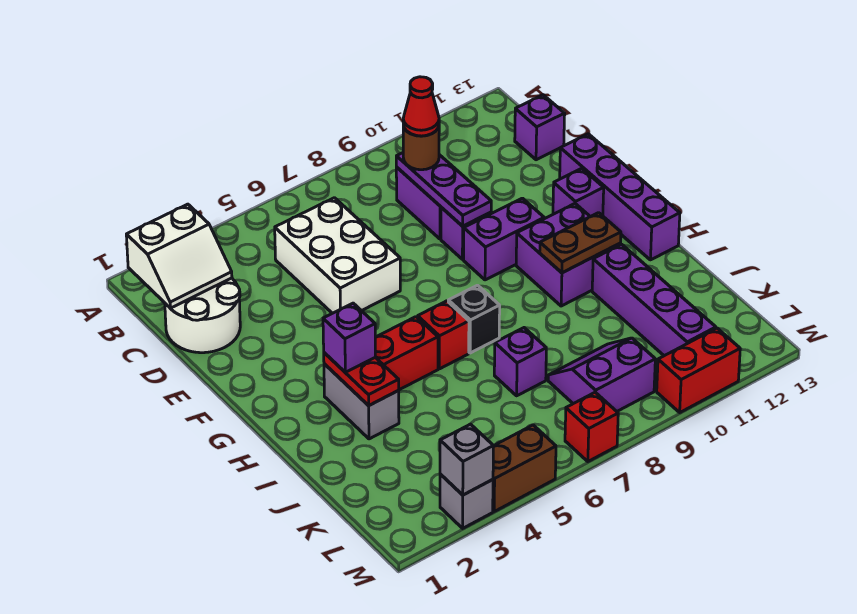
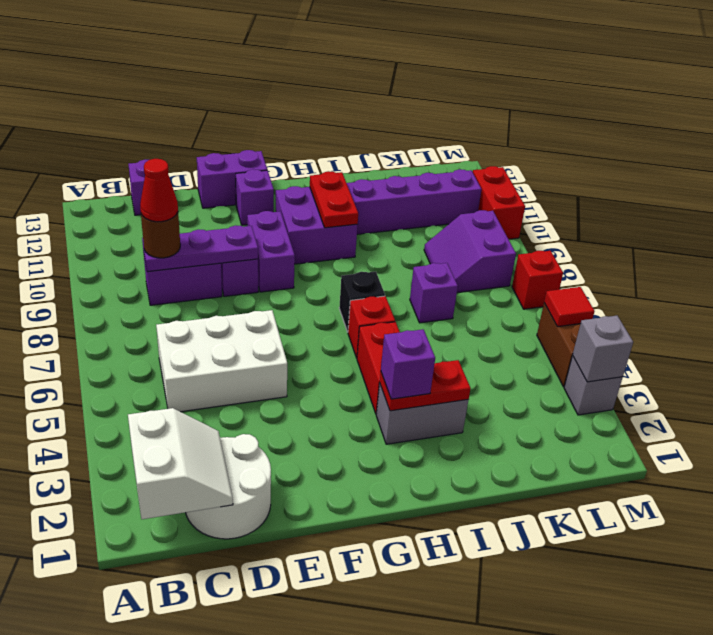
purple brick E13:H13 level 1 -> purple brick E13:F13 level 1
brown plate H10:H11 level 2 -> red plate H10:H11 level 2
none -> red tile M5 level 2

